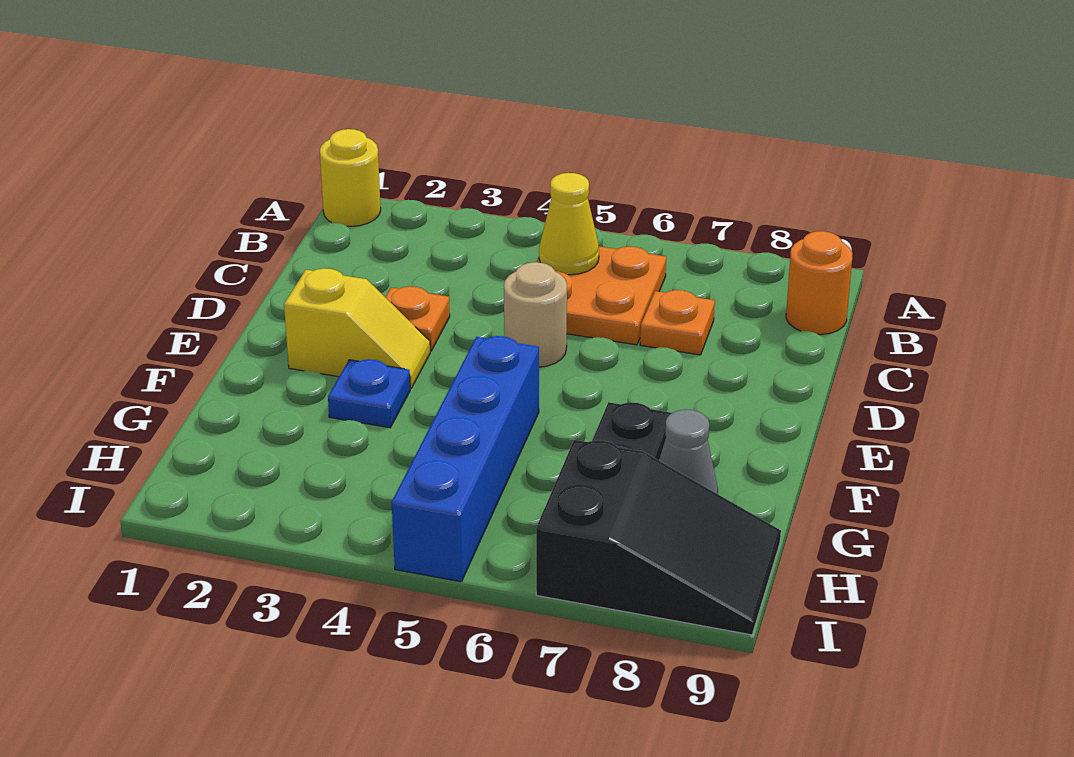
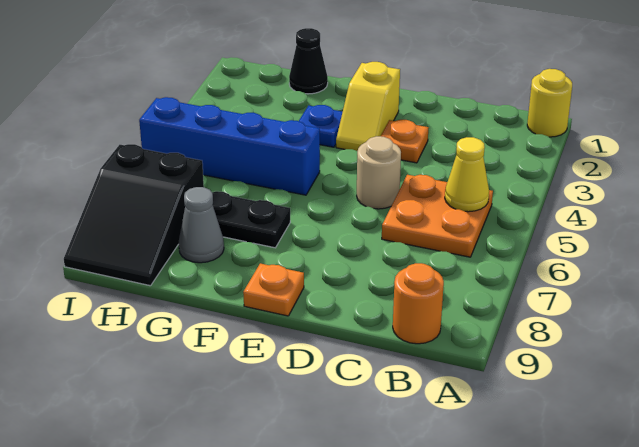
orange plate C7 level 1 -> orange plate E9 level 1
none -> black cone G1 level 1

